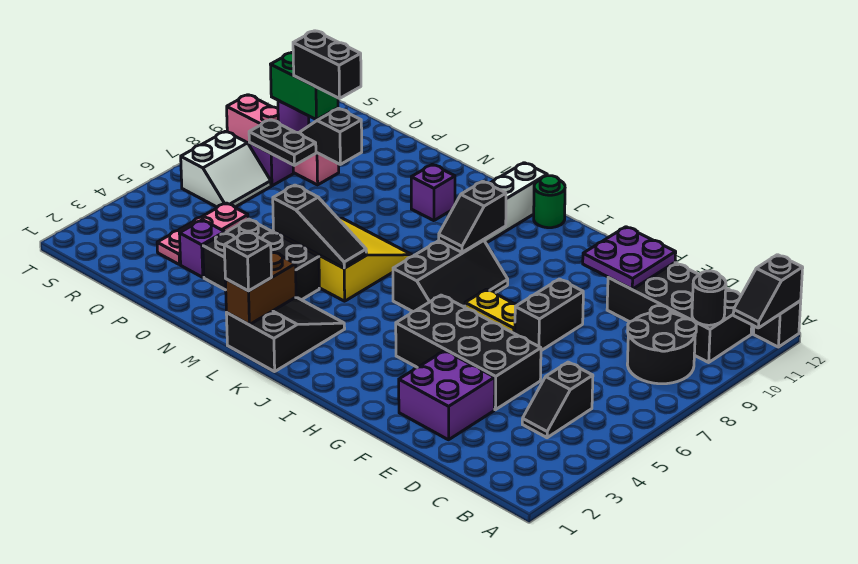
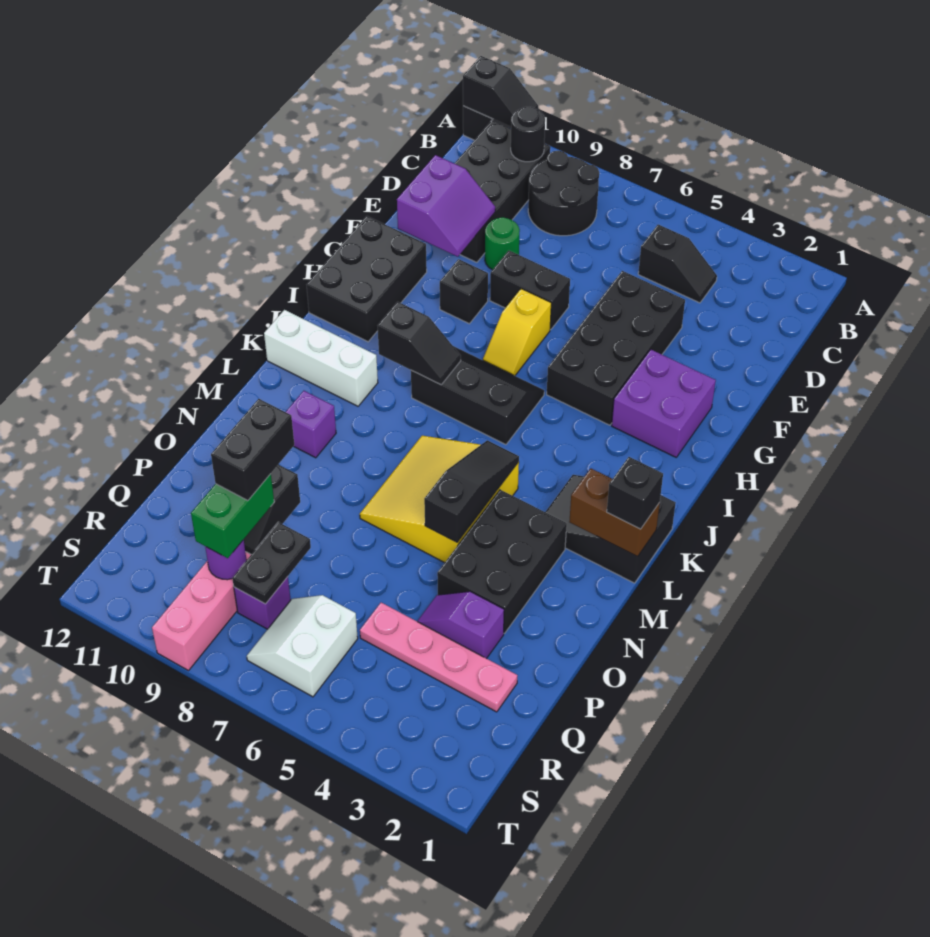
purple brick E2:F3 level 1 -> purple brick G2:H3 level 1
purple plate E10:F11 level 2 -> purple slope E10:F11 level 2 top 11
yellow plate G7:H7 level 1 -> yellow slope G7:H7 level 1 top G
none -> black brick G9 level 1
none -> black brick G11:I12 level 1
green round brick J12 level 1 -> green round brick E9 level 1
pink plate Q3:Q5 level 1 -> pink plate Q2:Q5 level 1
white slope R6:S7 level 1 top S -> white slope R6:S7 level 1 top 6

